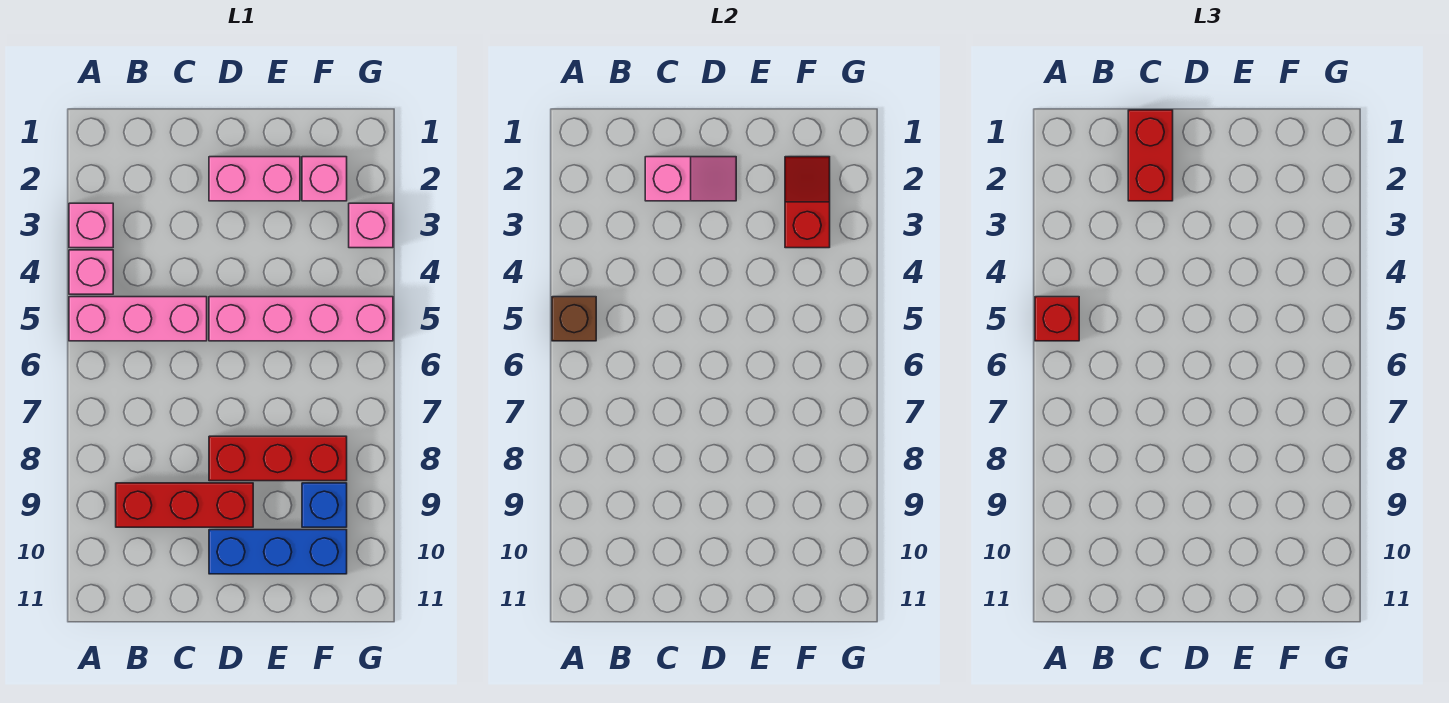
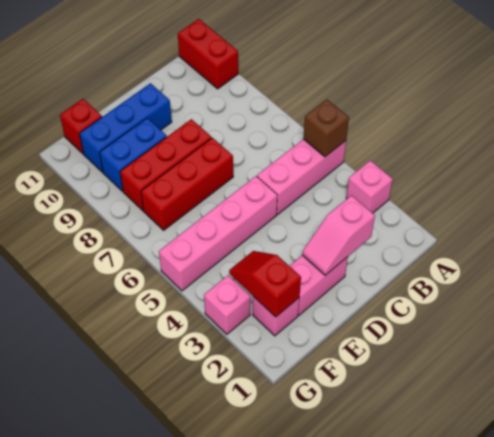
pink brick A4 level 1 -> none
red brick A5 level 3 -> red brick F11 level 1
red brick B9:D9 level 1 -> red brick D7:F7 level 1
red brick C1:C2 level 3 -> red brick A10:A11 level 1
red slope F2:F3 level 2 top 3 -> red slope F2:F3 level 2 top 2
blue brick F9 level 1 -> blue brick E9:F9 level 1

